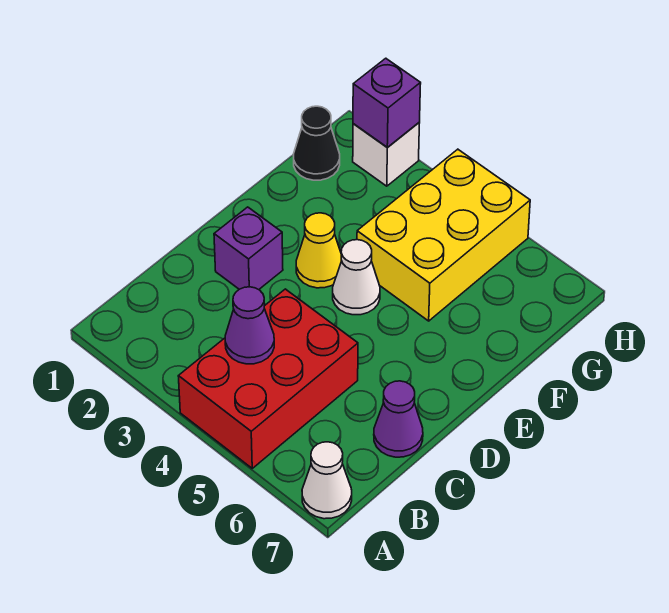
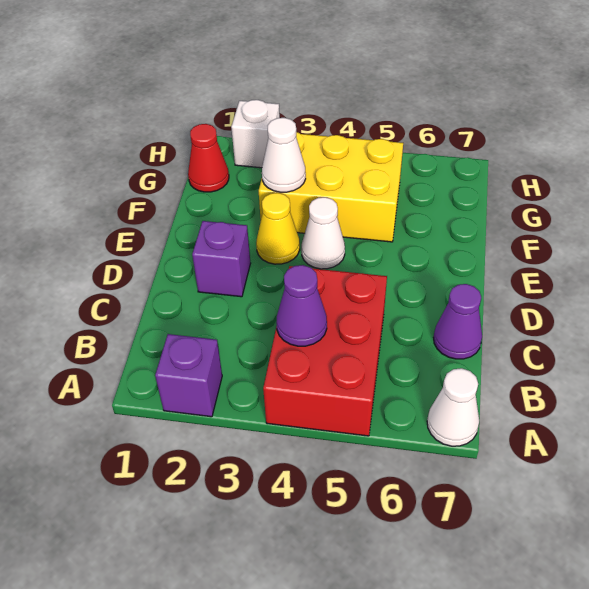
none -> white cone F3 level 2
yellow brick F4:H5 level 1 -> yellow brick F3:G5 level 1
black cone G1 level 1 -> red cone G1 level 1
purple brick H2 level 2 -> purple brick A2 level 1

